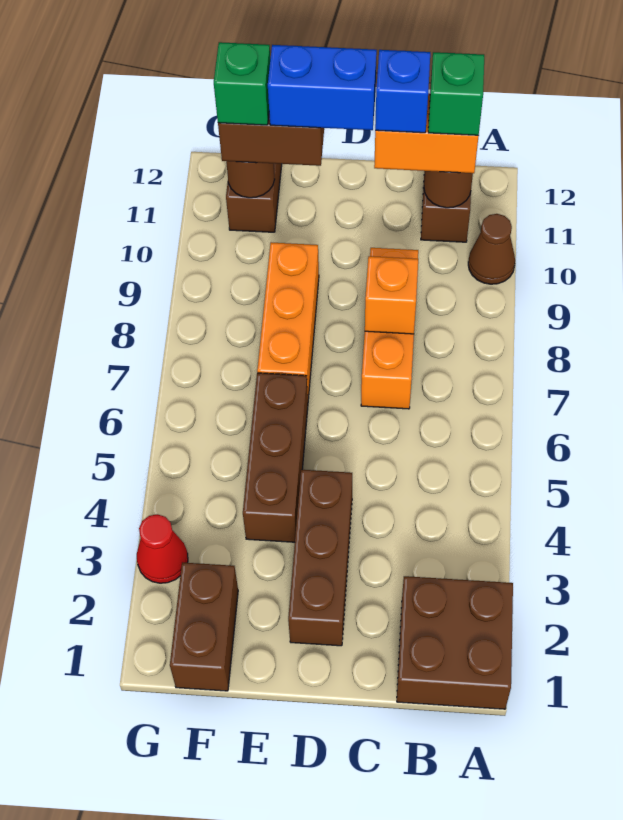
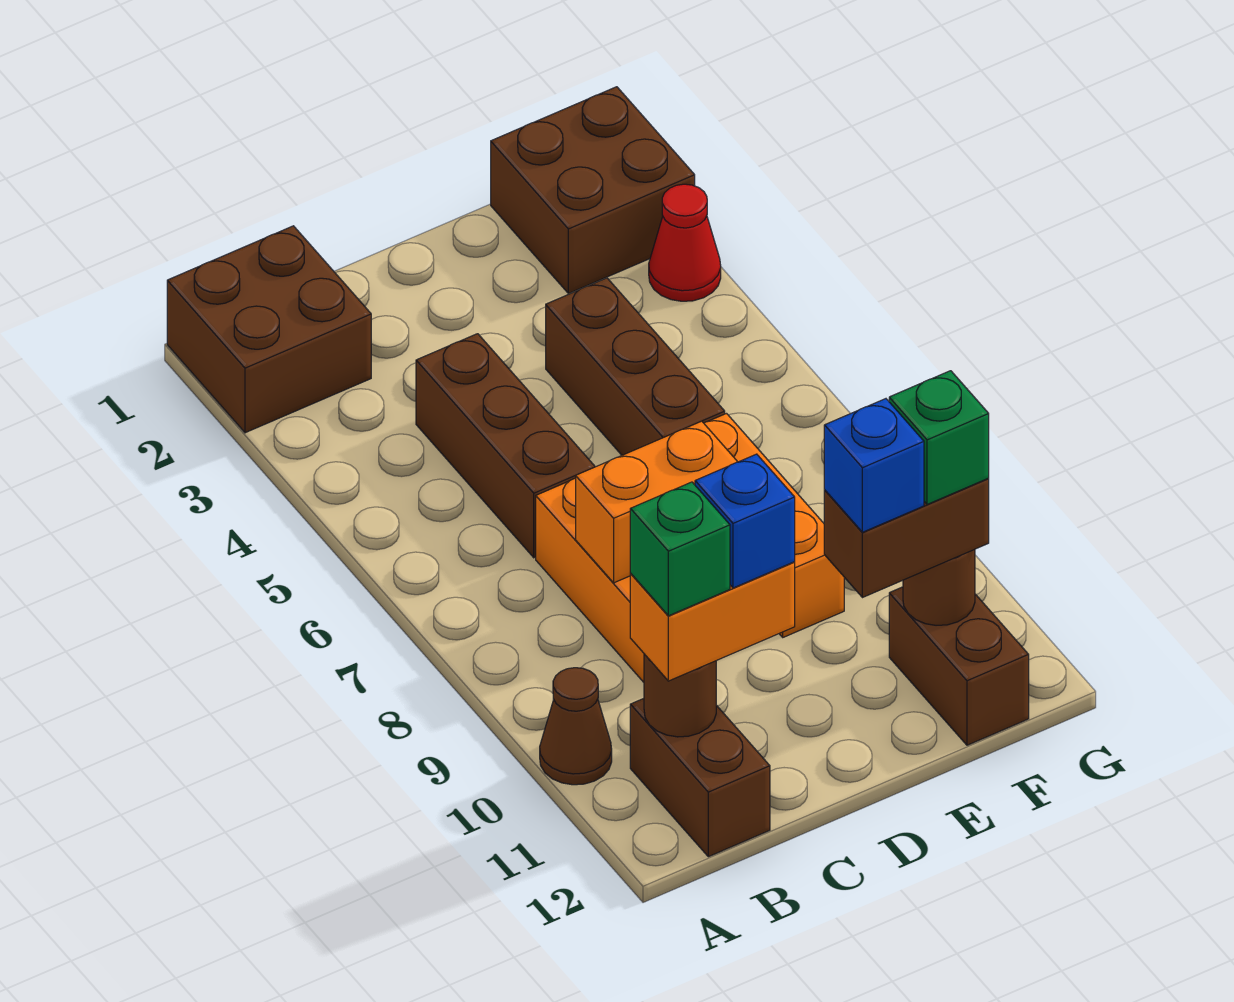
orange brick C8 level 2 -> orange brick C8:D8 level 2
brown brick D2:D4 level 1 -> brown brick C4:C6 level 1
blue brick D11:E11 level 4 -> blue brick E11 level 4
brown brick F1:F2 level 1 -> brown brick F1:G2 level 1

